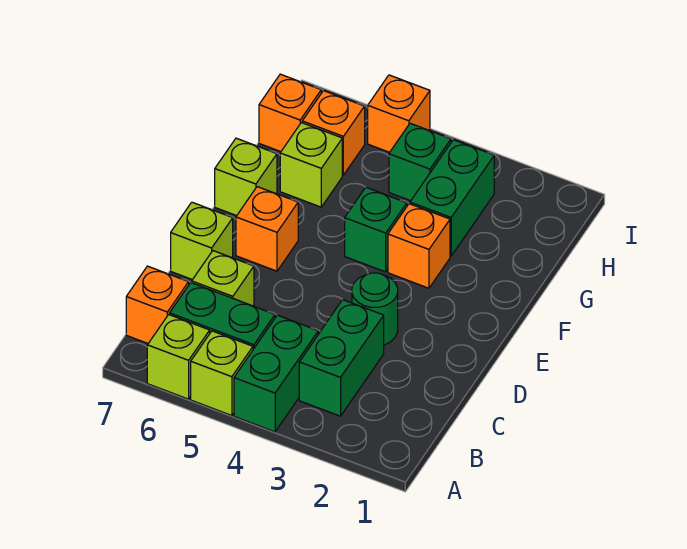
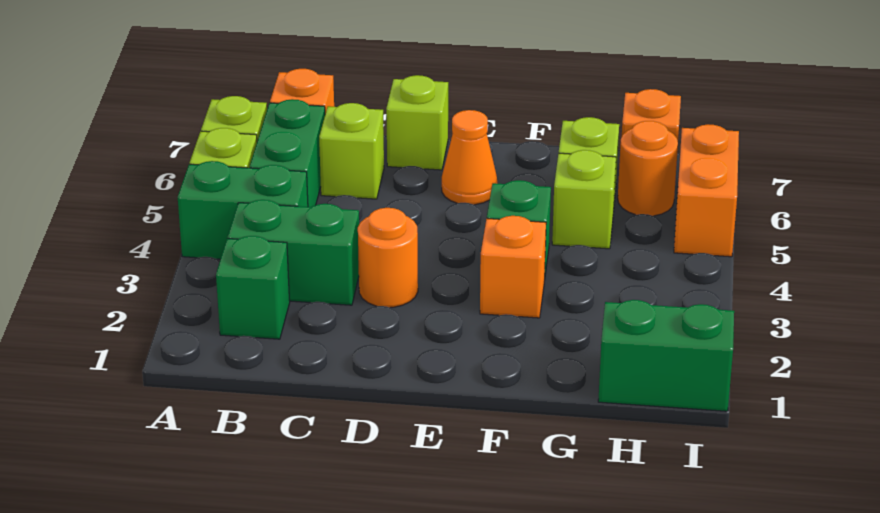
green round brick D3 level 1 -> orange round brick D3 level 1
orange brick E6 level 1 -> orange cone E6 level 1
lime brick F7 level 1 -> lime brick G5 level 1
green brick G3:H3 level 1 -> green brick H1:I1 level 1
green brick H4 level 1 -> green brick B2 level 1
orange brick H6 level 1 -> orange round brick H6 level 1
orange brick I5 level 1 -> orange brick I5:I6 level 1

